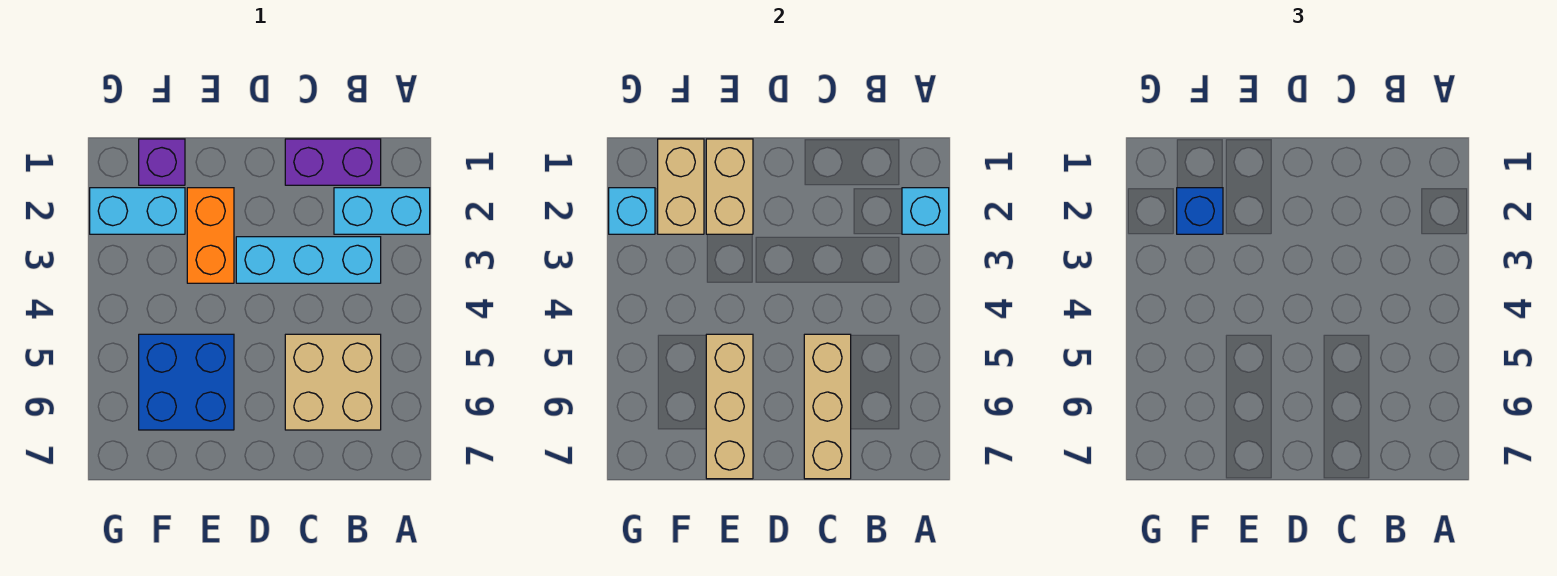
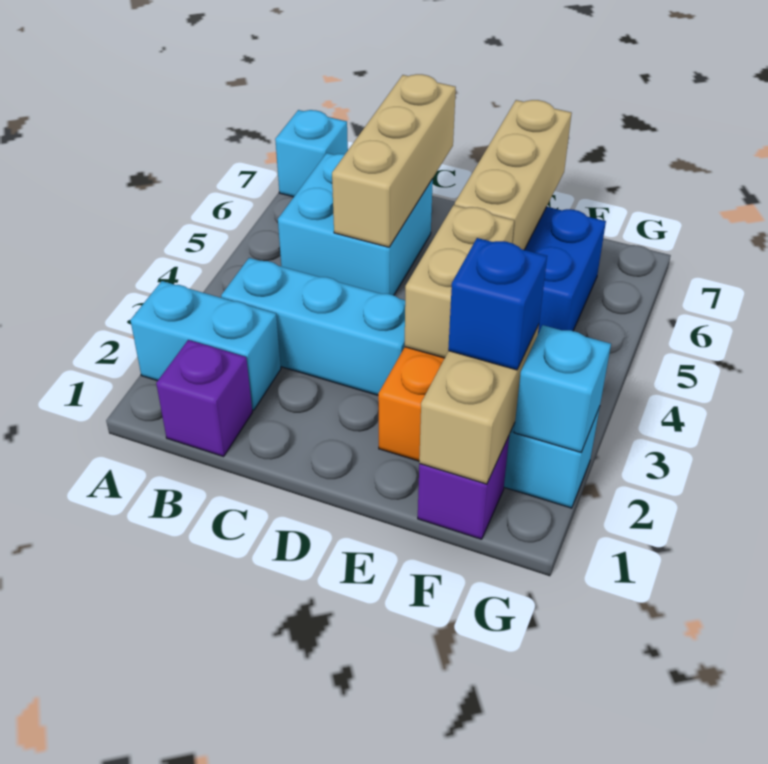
cyan brick A2 level 2 -> cyan brick A7 level 1
purple brick B1:C1 level 1 -> purple brick B1 level 1
tan brick B5:C6 level 1 -> cyan brick B5:C6 level 1
tan brick E1:E2 level 2 -> tan brick E3:E4 level 2

